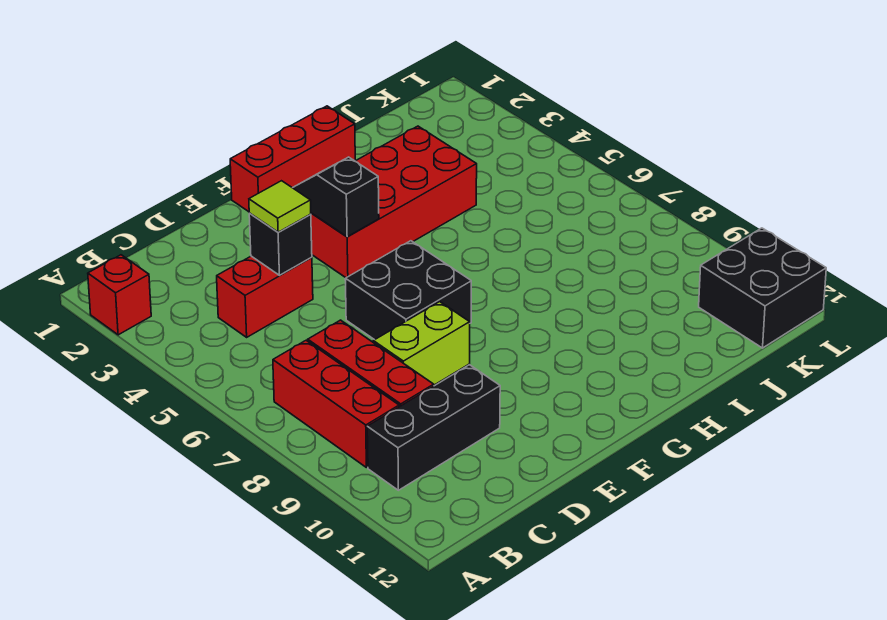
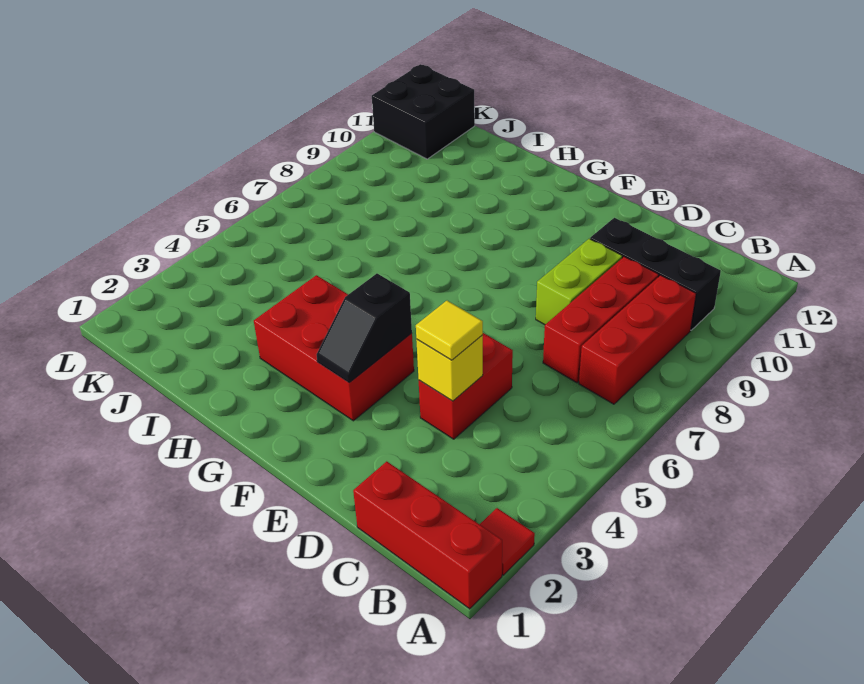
red brick A2 level 1 -> red tile A2 level 1
red brick C4:D4 level 1 -> red brick D4:D5 level 1
black brick D4 level 2 -> yellow brick D4 level 2
lime tile D4 level 3 -> yellow tile D4 level 3
lime brick D8:E8 level 1 -> lime brick D8:D9 level 1
black brick E6:F7 level 1 -> none
red brick F1:H1 level 1 -> red brick A1:C1 level 1
red brick F3:I4 level 1 -> red brick F3:H4 level 1

